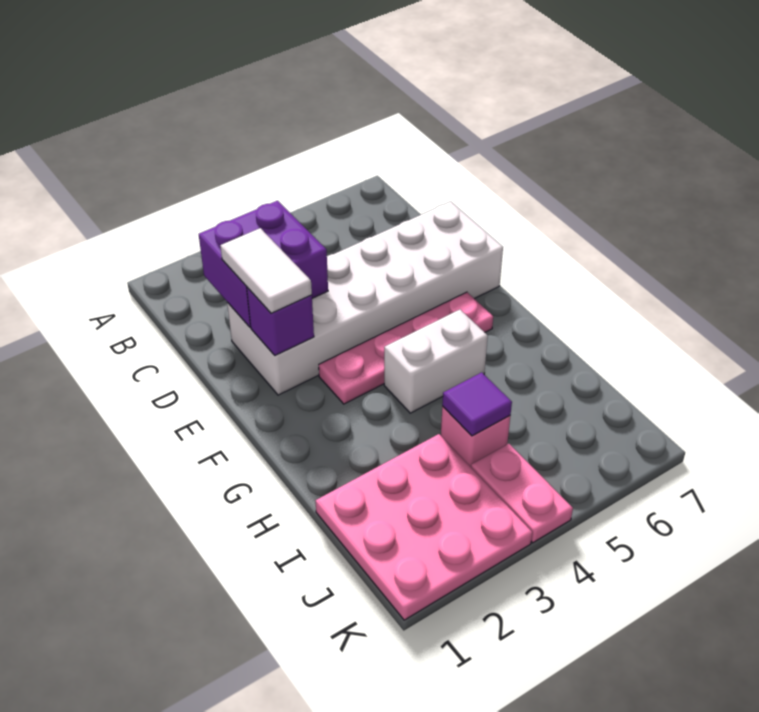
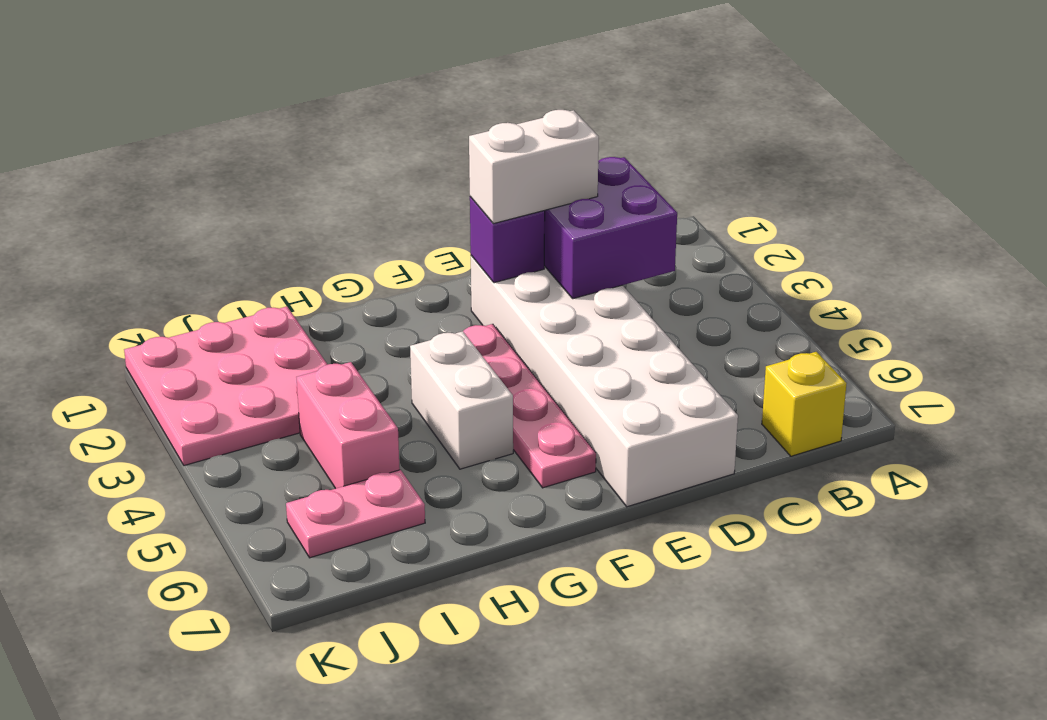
none -> yellow brick B7 level 1
white tile D2:E2 level 3 -> white brick D2:E2 level 3
pink brick I4 level 1 -> pink brick I4:I5 level 1
purple tile I4 level 2 -> none
pink plate J4:K4 level 1 -> pink plate I6:J6 level 1

